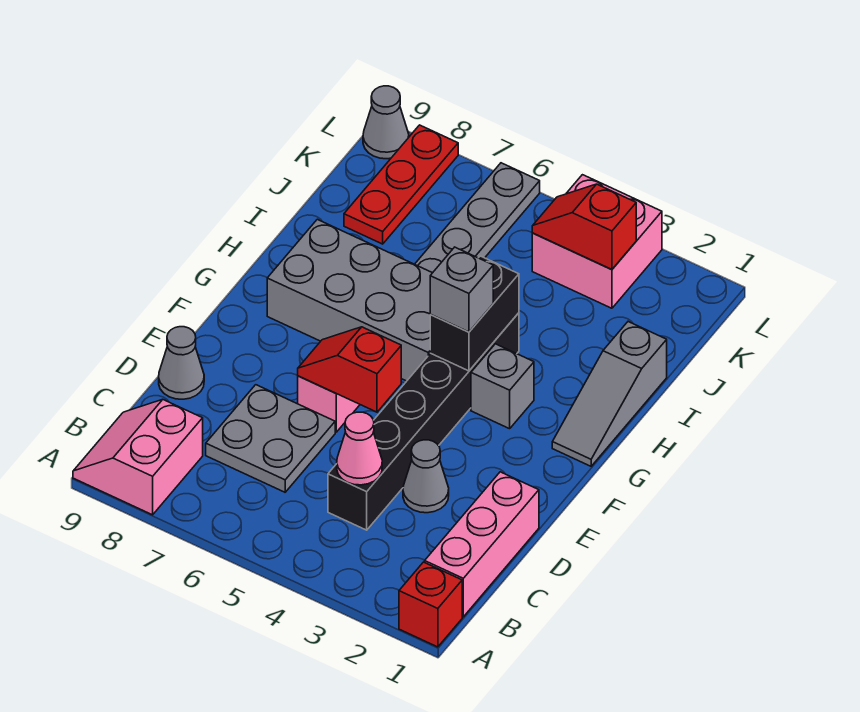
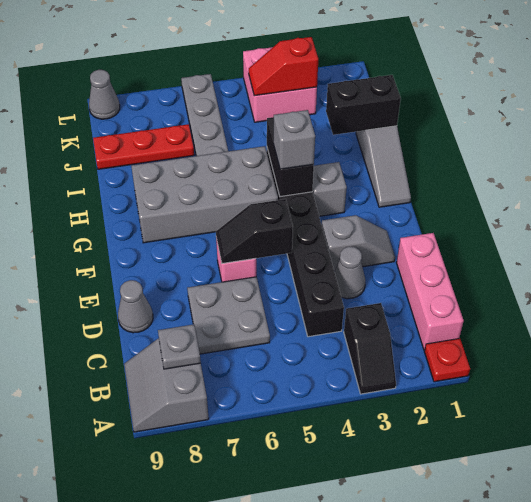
red brick A1 level 1 -> red plate A1 level 1
none -> black slope A3:B3 level 1 top B
pink slope A8:B9 level 1 top 8 -> grey slope A8:B9 level 1 top 8
none -> grey plate B8 level 2
pink cone C4 level 2 -> none
none -> grey slope E2:E3 level 1 top 3
red slope E5:E6 level 2 top 5 -> black slope E5:E6 level 2 top 5
none -> black brick I1:I2 level 2
red plate J8:L8 level 1 -> red plate J7:J9 level 1

